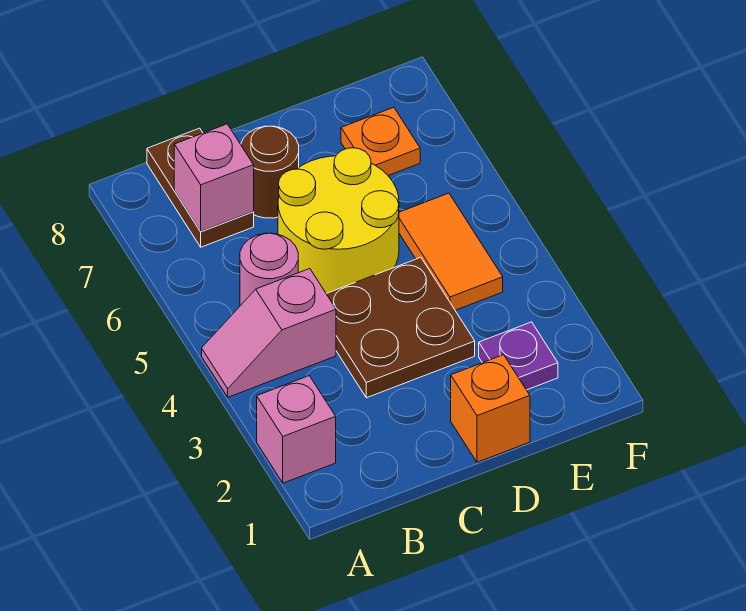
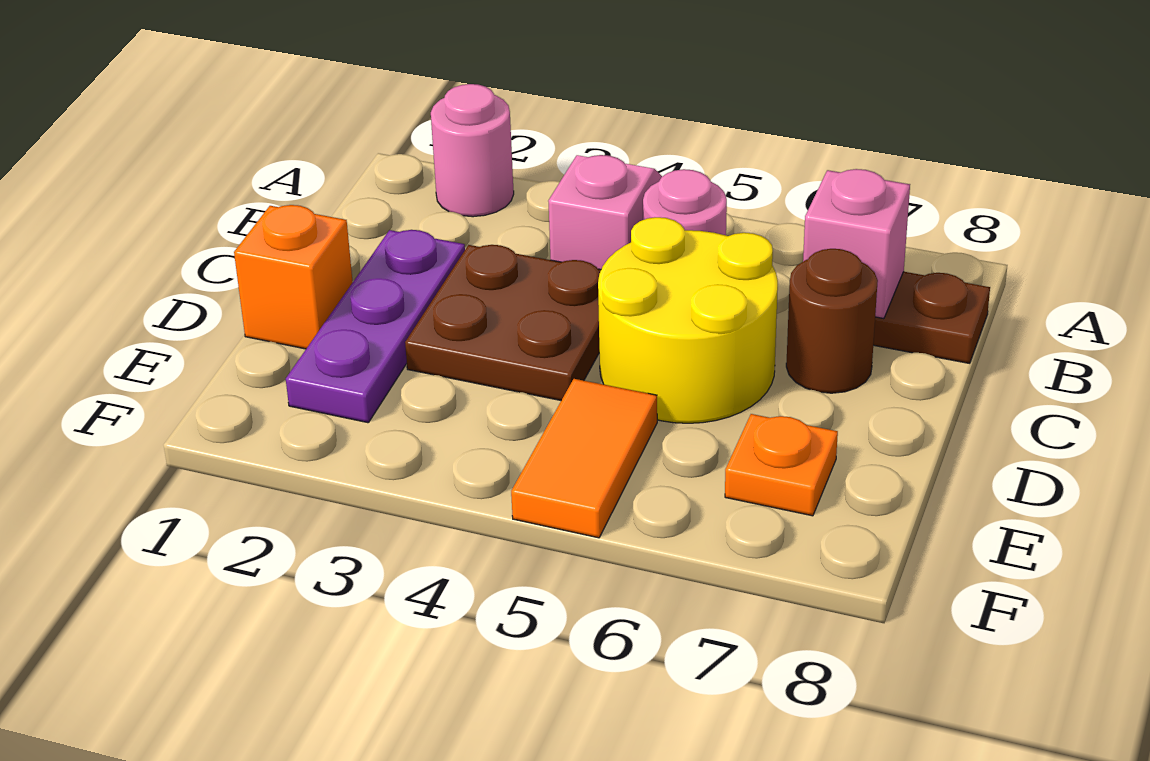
pink brick A2 level 1 -> pink round brick A2 level 1
purple plate E2 level 1 -> purple plate C2:E2 level 1
orange tile E4:E5 level 1 -> orange tile E5:F5 level 1

